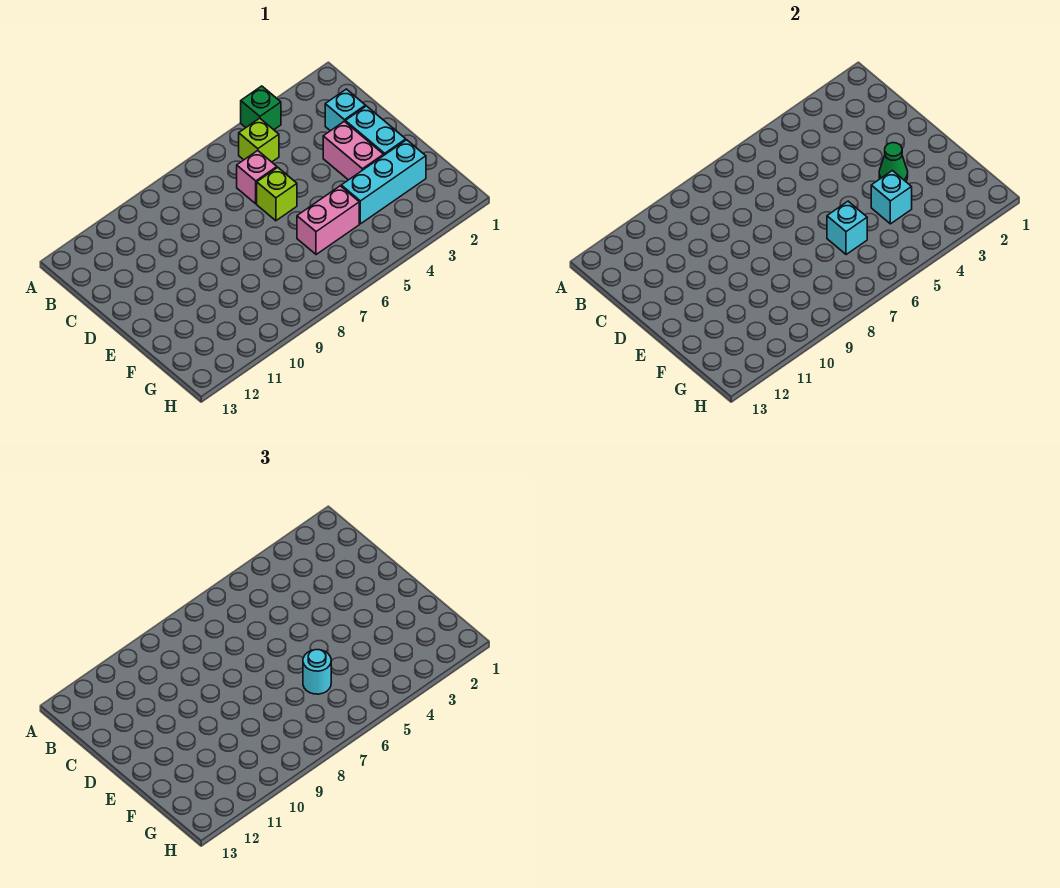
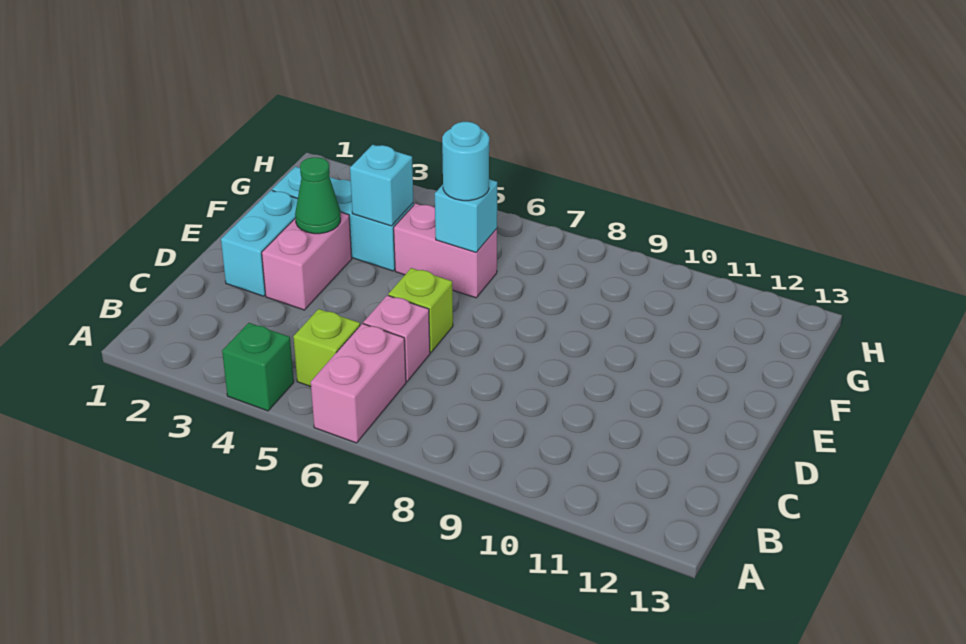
none -> pink brick A6:B6 level 1
cyan brick C2 level 1 -> none

